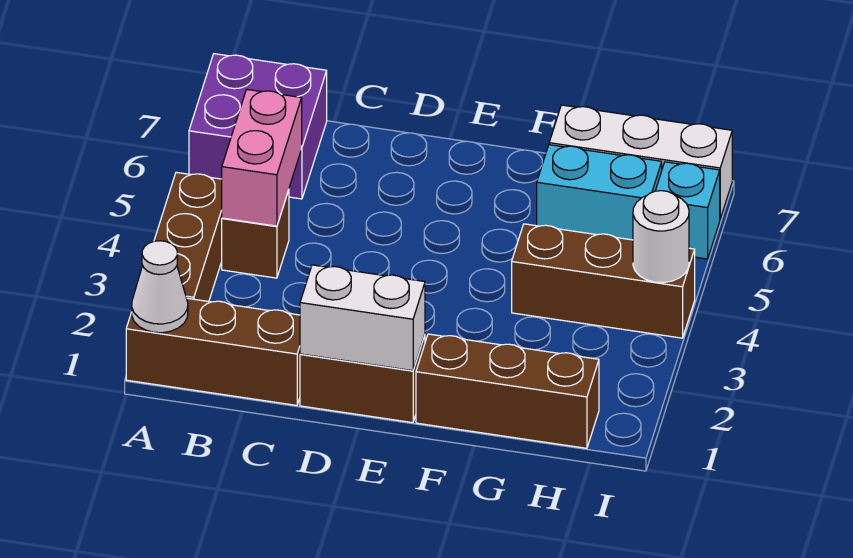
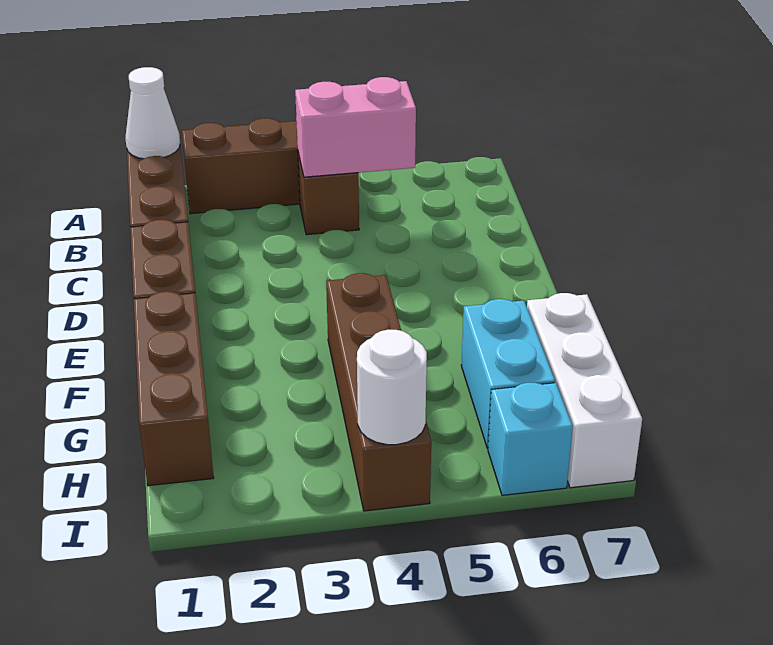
purple brick A6:B7 level 1 -> none
white brick D1:E1 level 2 -> none
brown brick G4:I4 level 1 -> brown brick F4:I4 level 1

